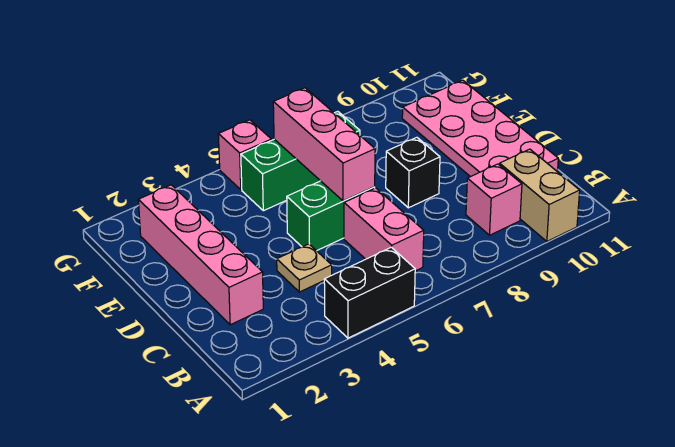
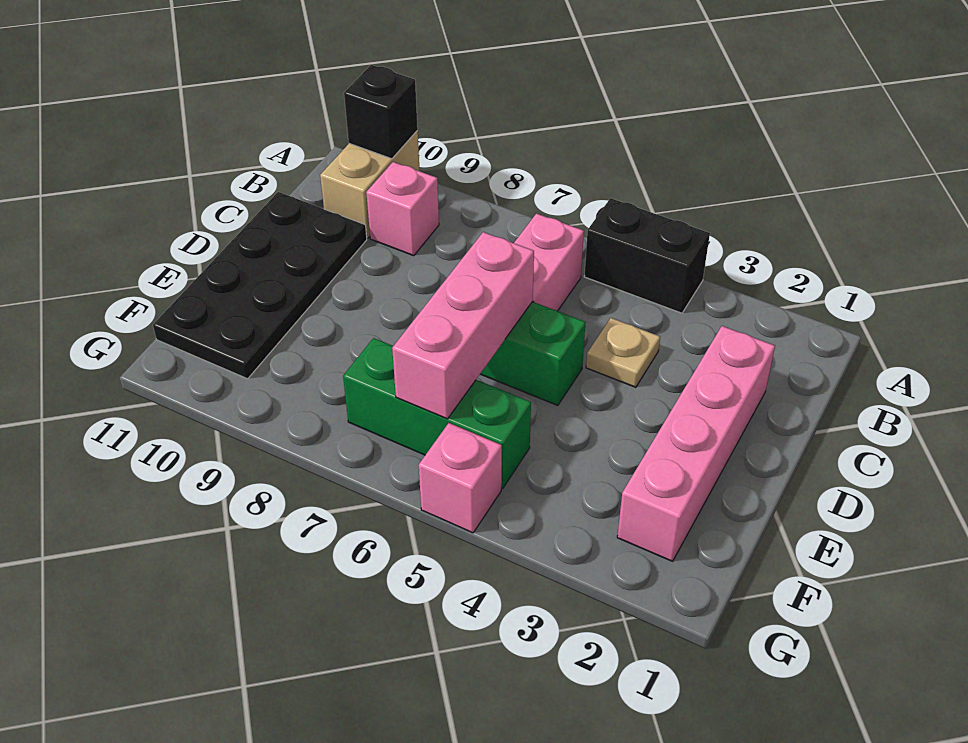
pink plate C10:F11 level 1 -> black plate C10:F11 level 1
black brick D8 level 1 -> black brick A10 level 2

